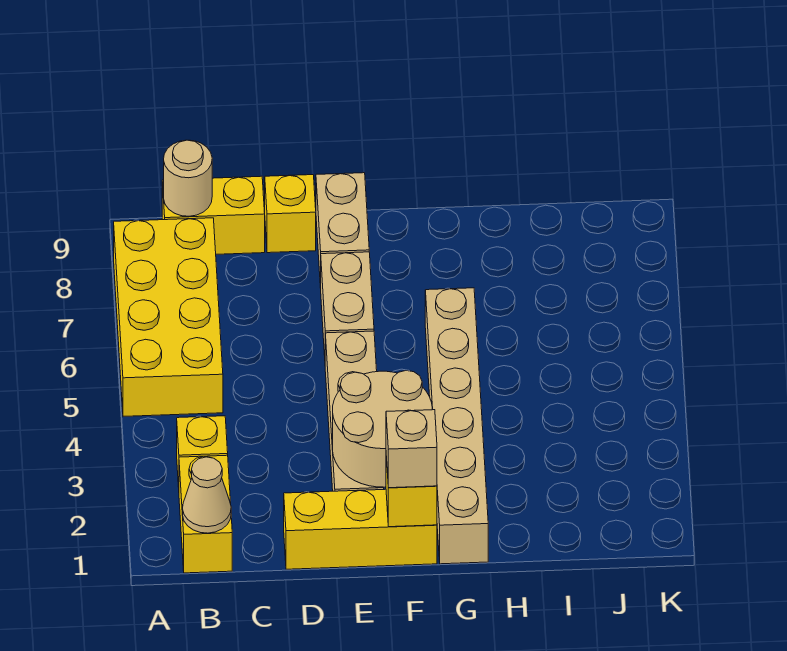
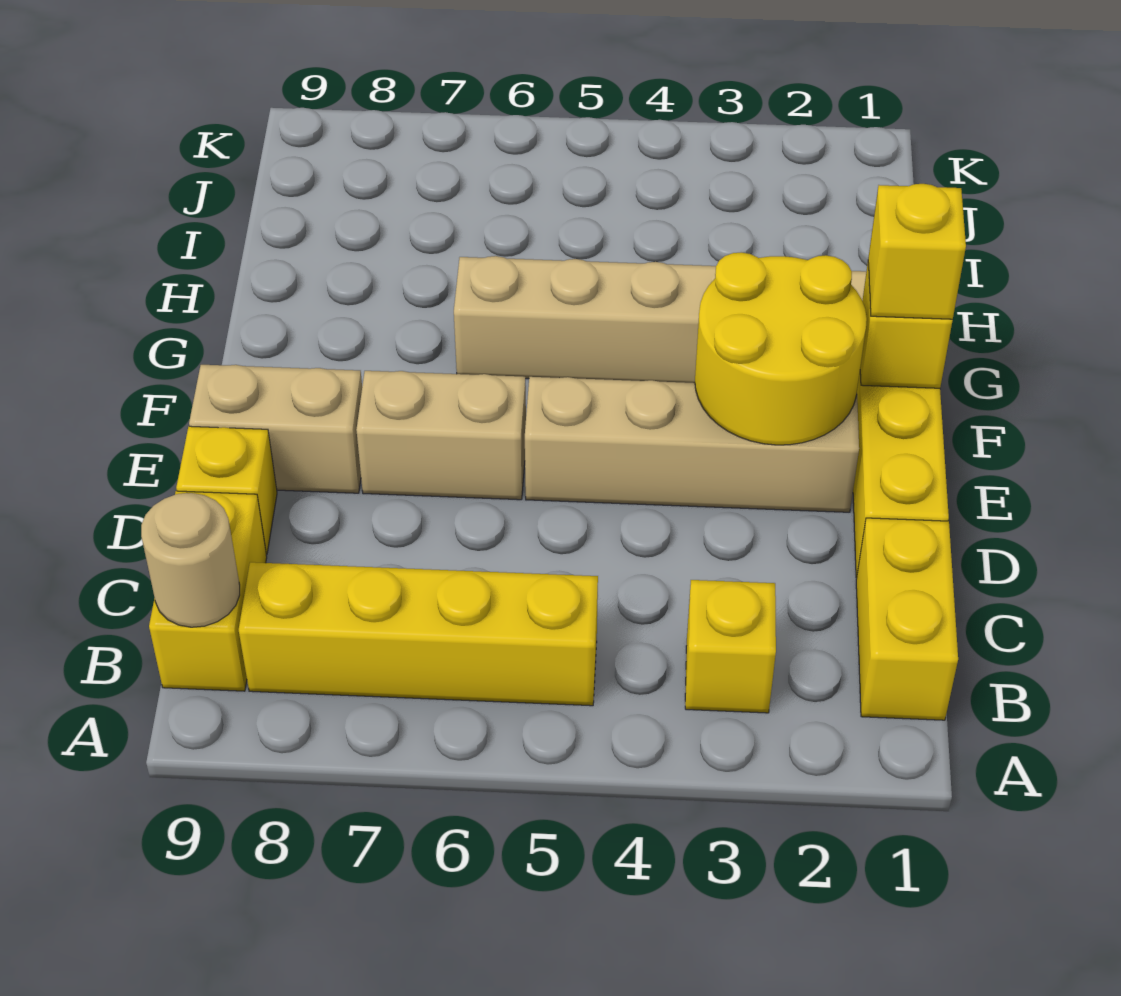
yellow brick A5:B8 level 1 -> yellow brick B5:B8 level 1
yellow brick B1:B2 level 1 -> yellow brick B1:C1 level 1
tan cone B1 level 2 -> none
tan round brick E2:F3 level 2 -> yellow round brick E2:F3 level 2
tan brick F1 level 3 -> yellow brick F1 level 3

